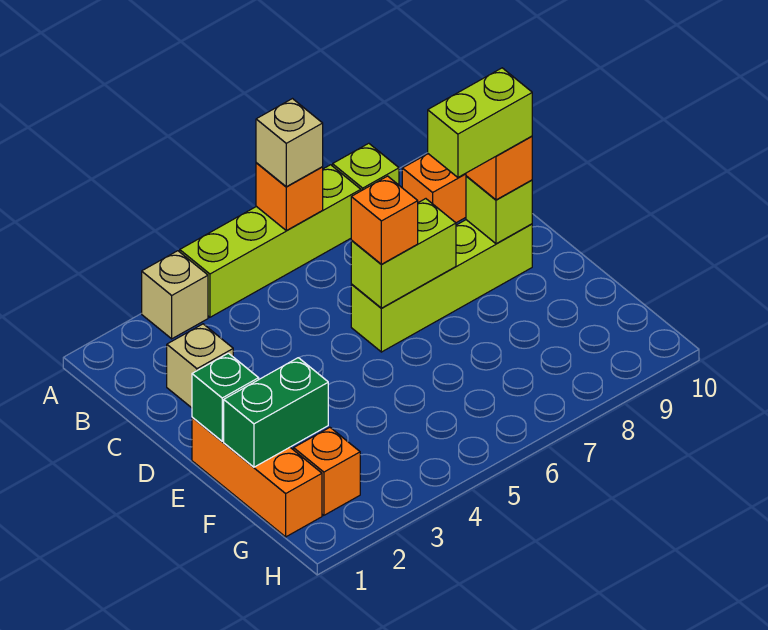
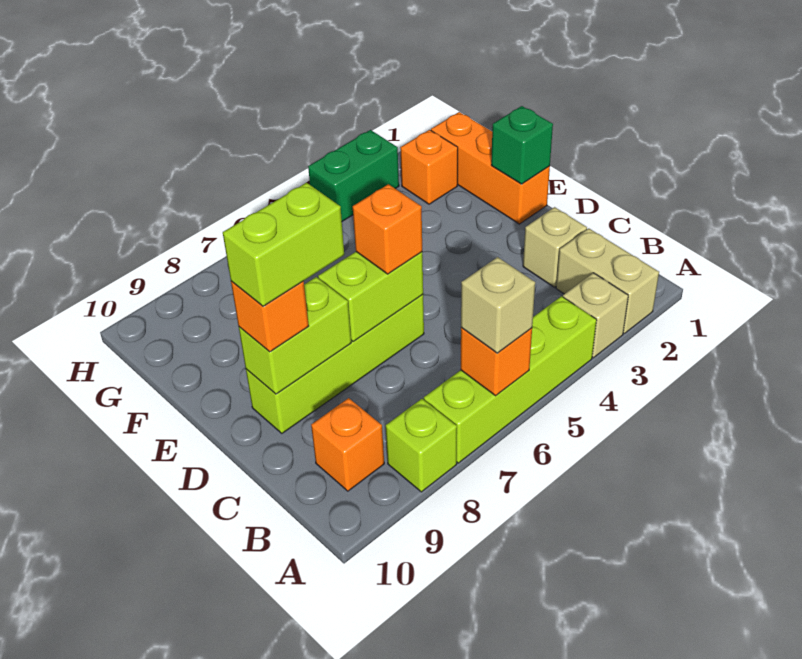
none -> tan brick A2:B2 level 1
lime brick D9 level 2 -> lime brick D8:D9 level 2
green brick F1:F2 level 2 -> green brick H3:H4 level 1

